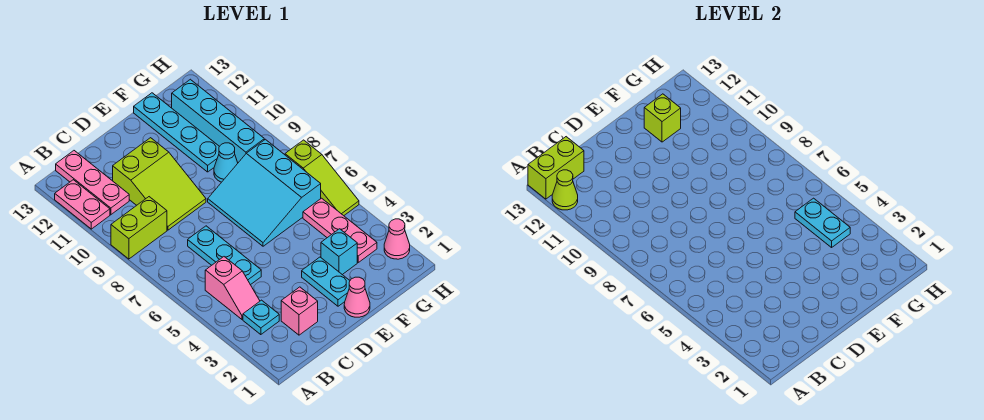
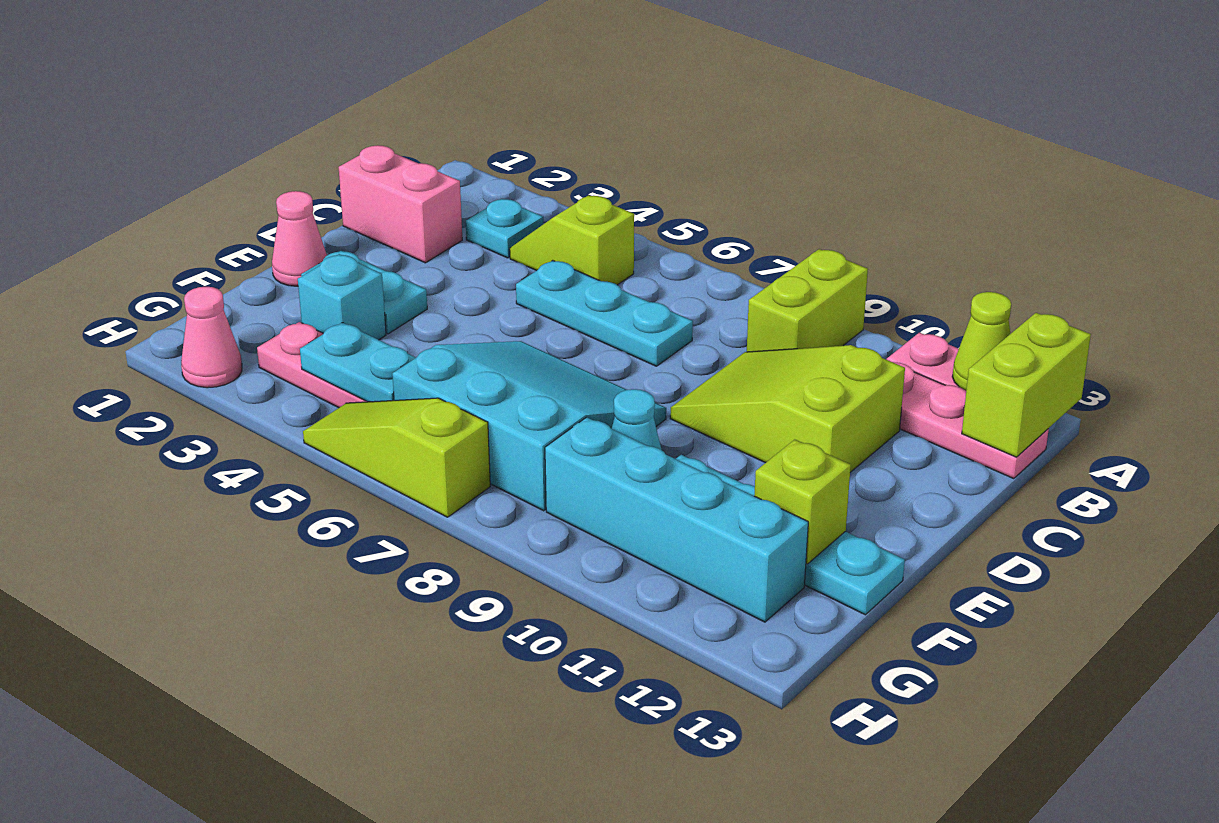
pink slope B4:B5 level 1 top 5 -> lime slope B4:B5 level 1 top 5
pink brick C2 level 1 -> pink brick C1:C2 level 1

